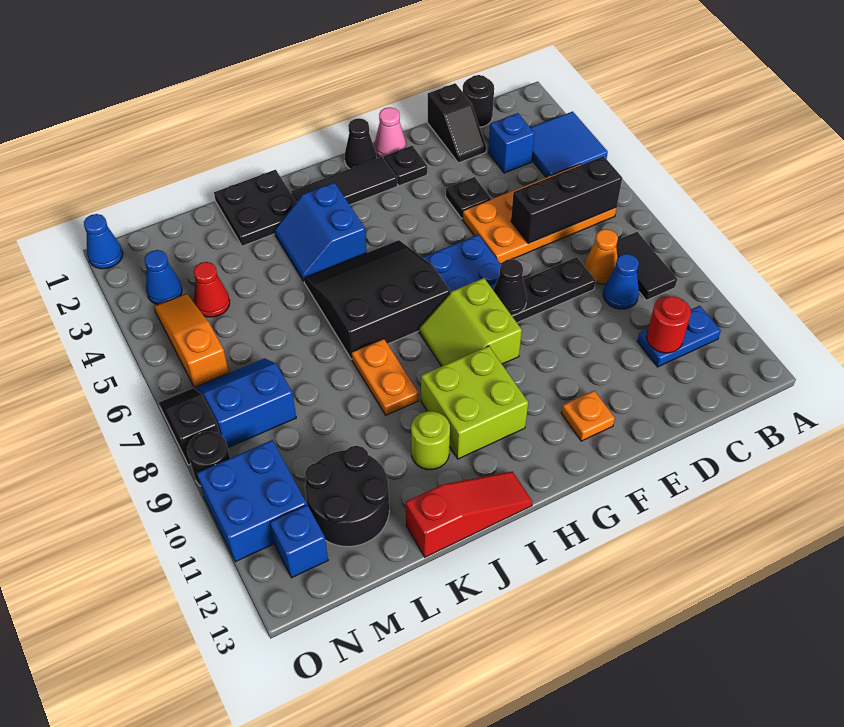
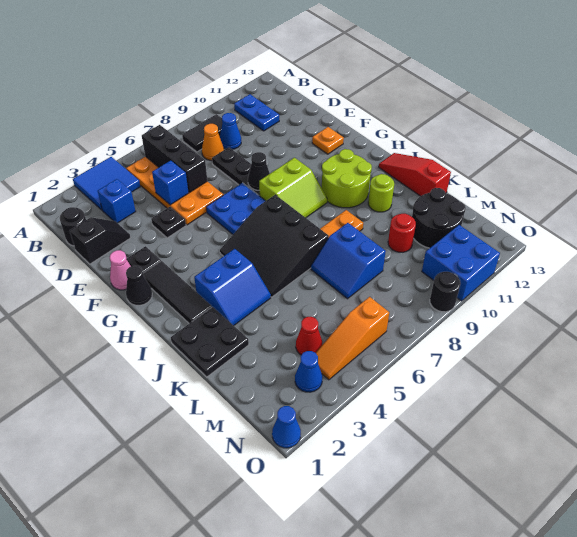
red round brick C11 level 2 -> red round brick L10 level 1
lime brick H10:I11 level 1 -> lime round brick H10:I11 level 1
blue slope M7:N8 level 1 top 8 -> blue slope K7:L8 level 1 top 8
blue brick N12 level 1 -> blue brick D5 level 2
black slope O7:O8 level 1 top 8 -> none

